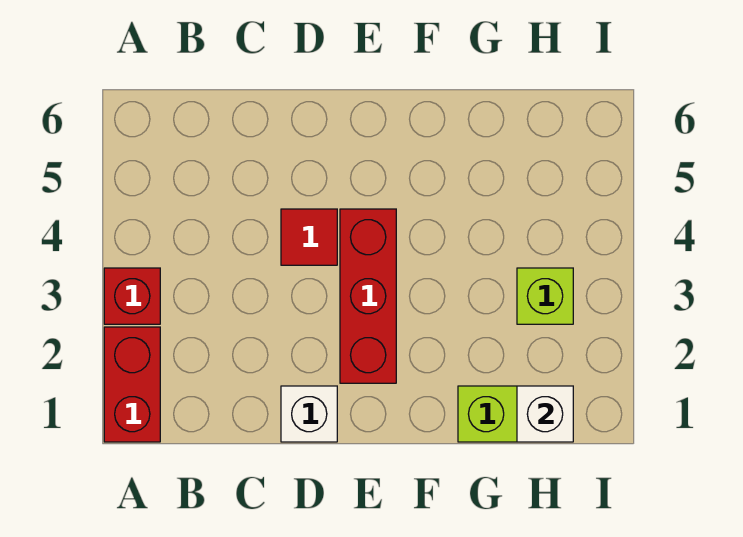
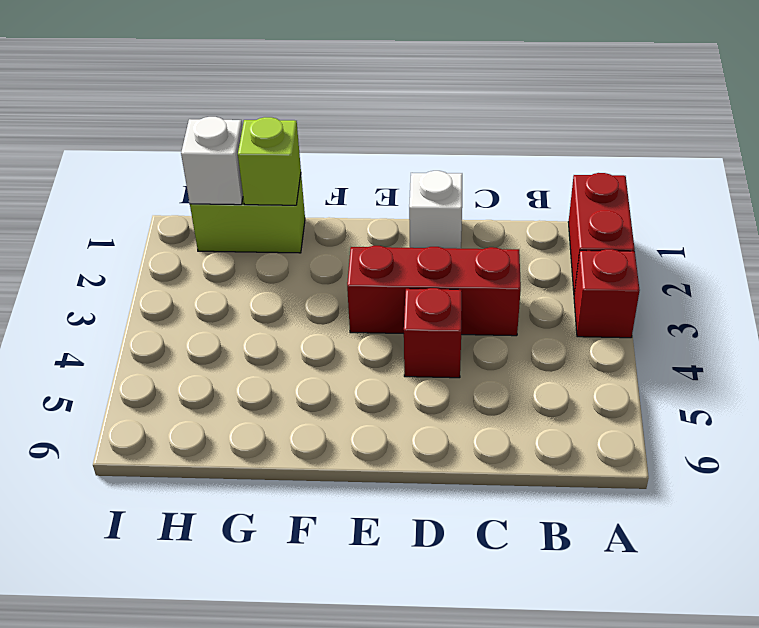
red tile D4 level 1 -> red brick D4 level 1
red brick E2:E4 level 1 -> red brick C3:E3 level 1
lime brick H3 level 1 -> lime brick G1 level 2

